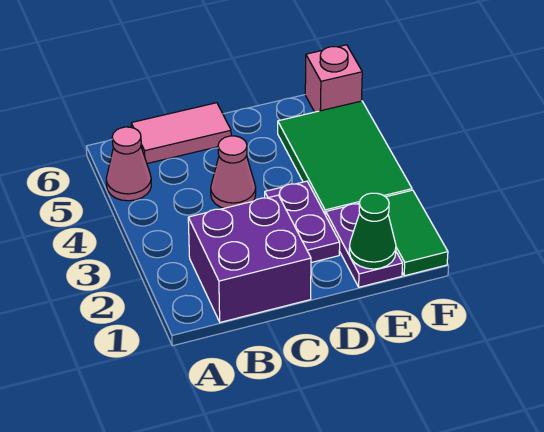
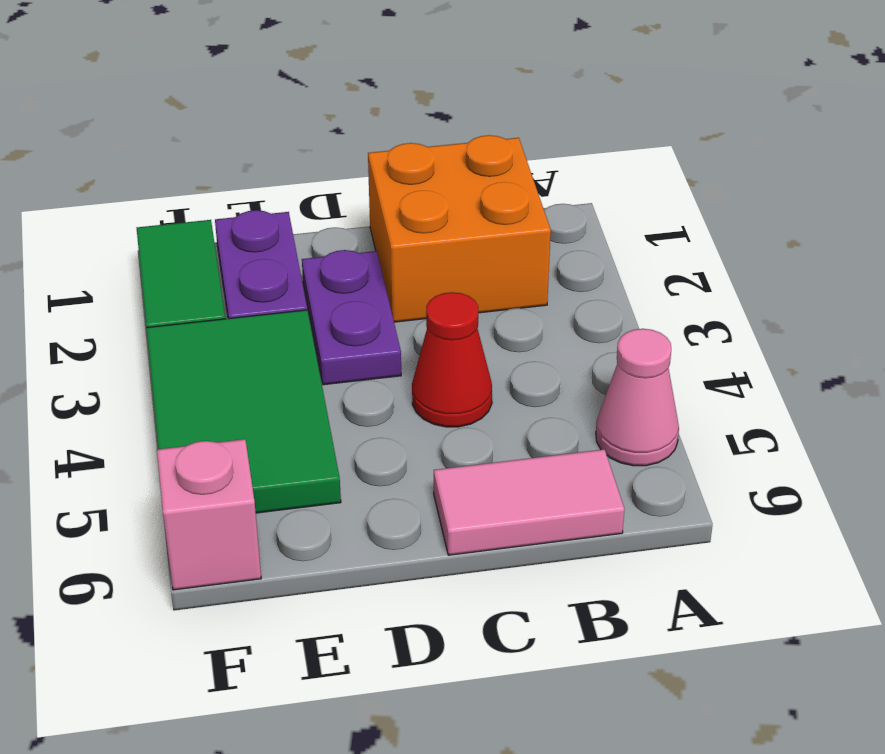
purple brick B1:C2 level 1 -> orange brick B1:C2 level 1
pink cone C4 level 1 -> red cone C4 level 1
green cone E1 level 2 -> none

